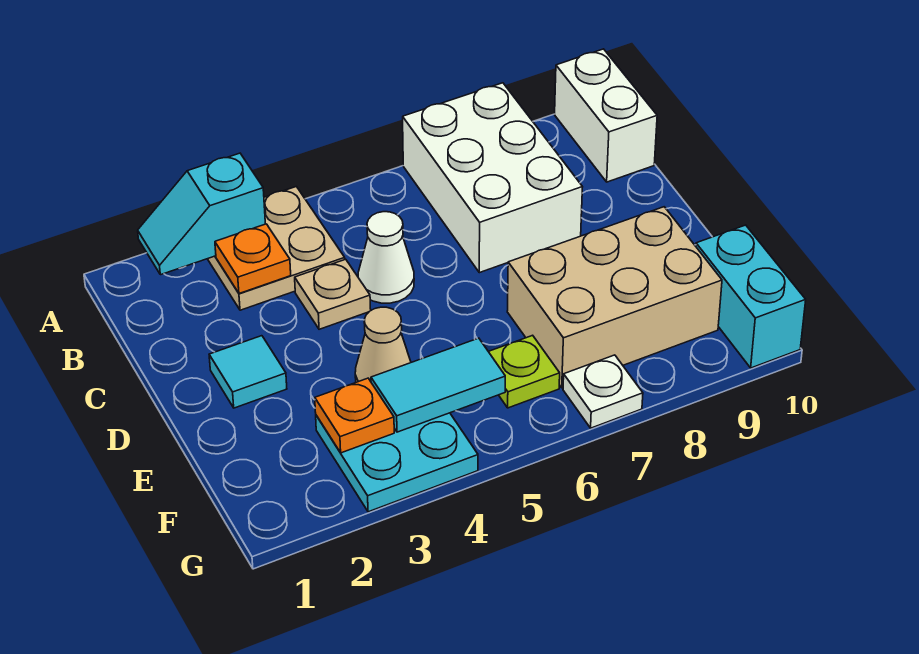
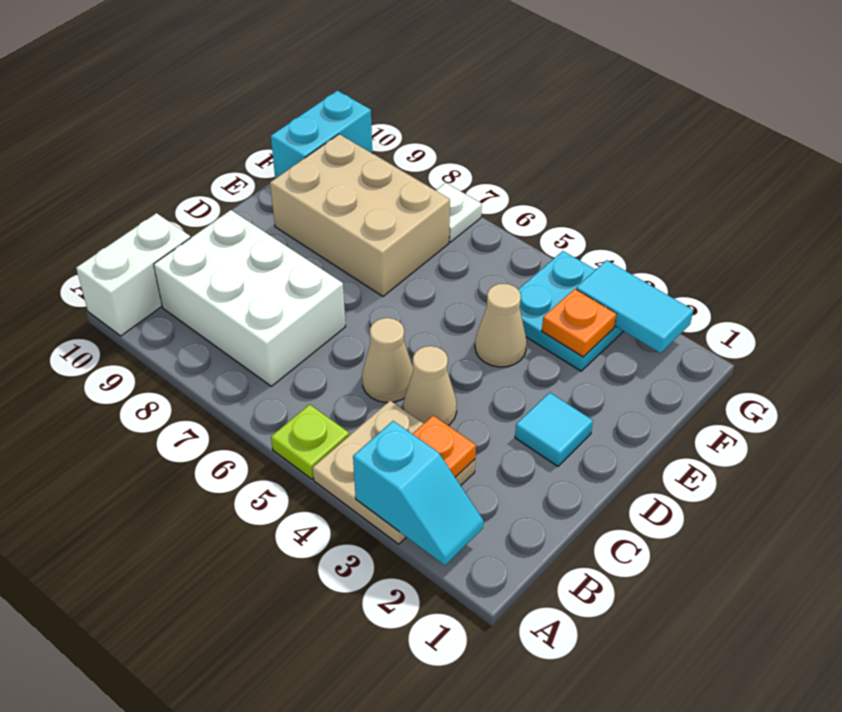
white brick A7:C8 level 1 -> white brick B7:C9 level 1
tan plate C4 level 1 -> tan cone C4 level 1
white cone C5 level 1 -> tan cone C5 level 1
cyan tile F4:F5 level 2 -> cyan tile G2:G3 level 2
lime plate F6 level 1 -> lime plate A5 level 1

